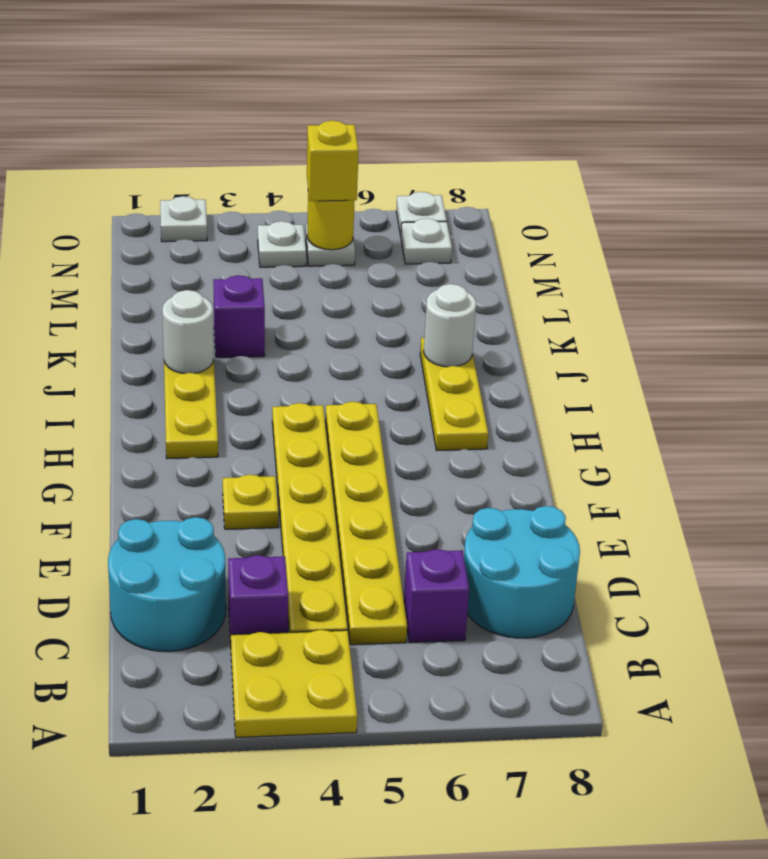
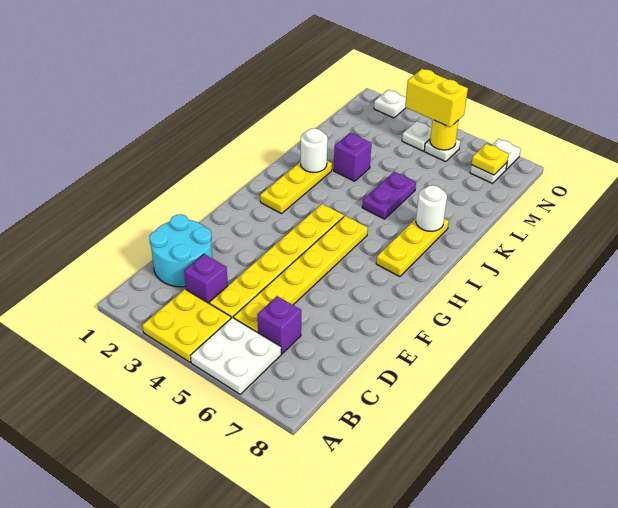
none -> white plate A5:B6 level 1
cyan round brick C7:D8 level 1 -> none
yellow plate F3 level 1 -> yellow plate N7 level 2
none -> purple plate J5:K5 level 1
yellow brick N5 level 3 -> yellow brick N4:N5 level 3

